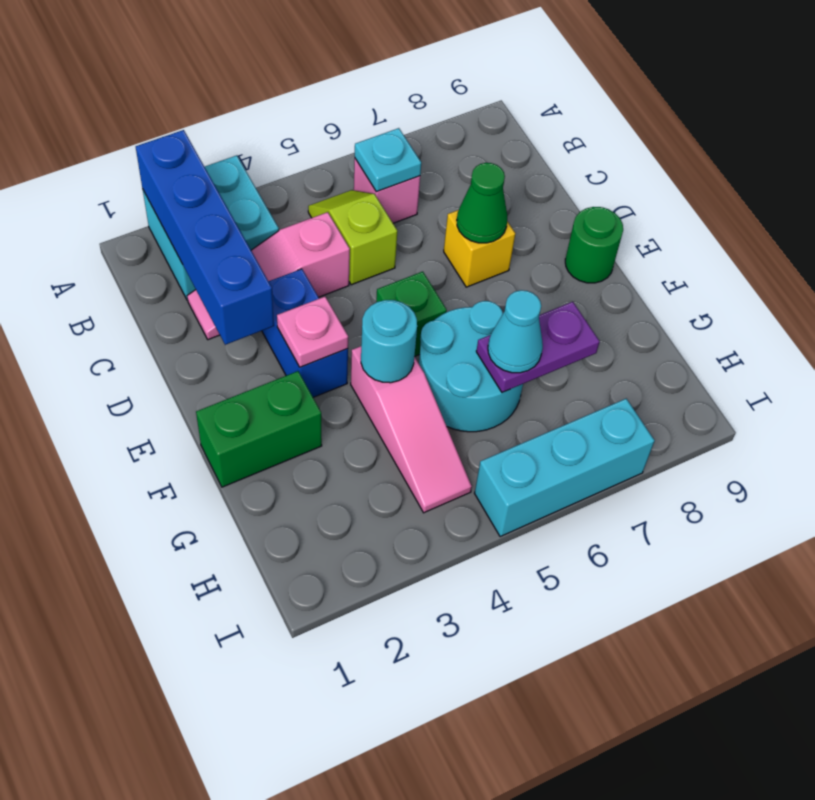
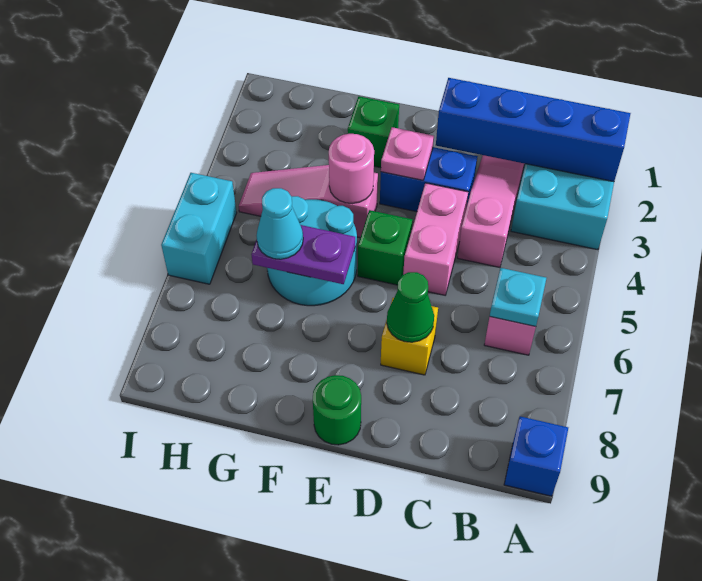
none -> blue brick A9 level 1
lime slope B5:C5 level 1 top C -> none
none -> pink brick D4:D5 level 1
green brick F1:F2 level 1 -> green brick F2 level 1
cyan round brick F4 level 2 -> pink round brick F4 level 2
purple plate G6:G7 level 2 -> purple plate F6:G6 level 2
cyan brick I5:I7 level 1 -> cyan brick I5:I6 level 1

